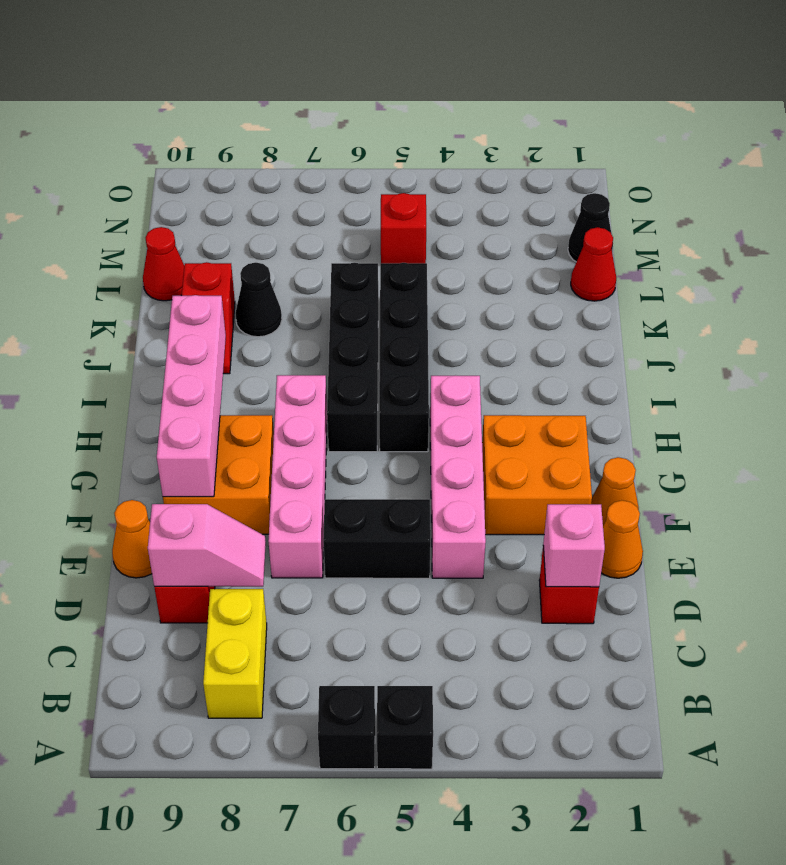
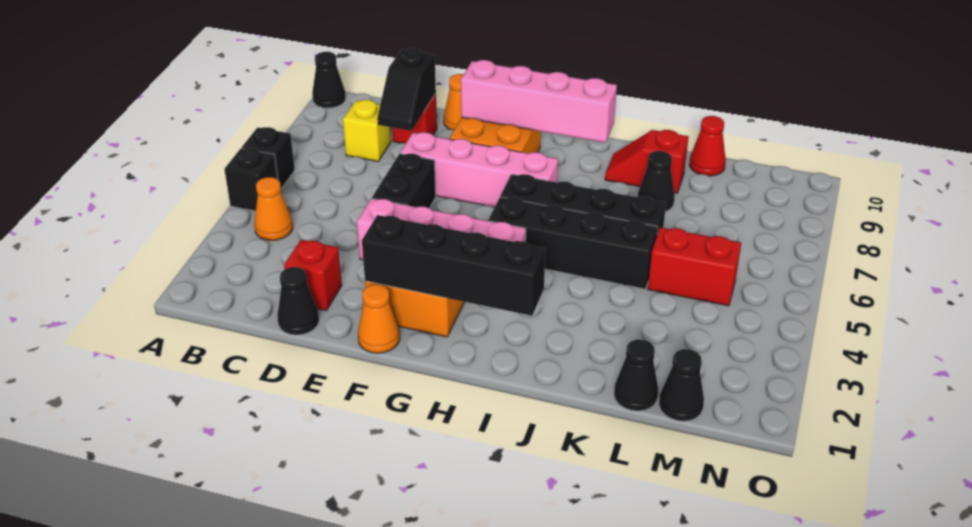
none -> black cone A10 level 1
yellow brick B8:C8 level 1 -> yellow brick C8 level 1
none -> black cone D1 level 1
pink brick D2 level 2 -> none
pink slope D8:D9 level 2 top 9 -> black slope D8:D9 level 2 top 9
orange cone E1 level 1 -> orange cone B4 level 1
none -> black brick F2:I2 level 2
red cone L1 level 1 -> black cone L1 level 1
red brick M5 level 1 -> red brick L5:M5 level 1

